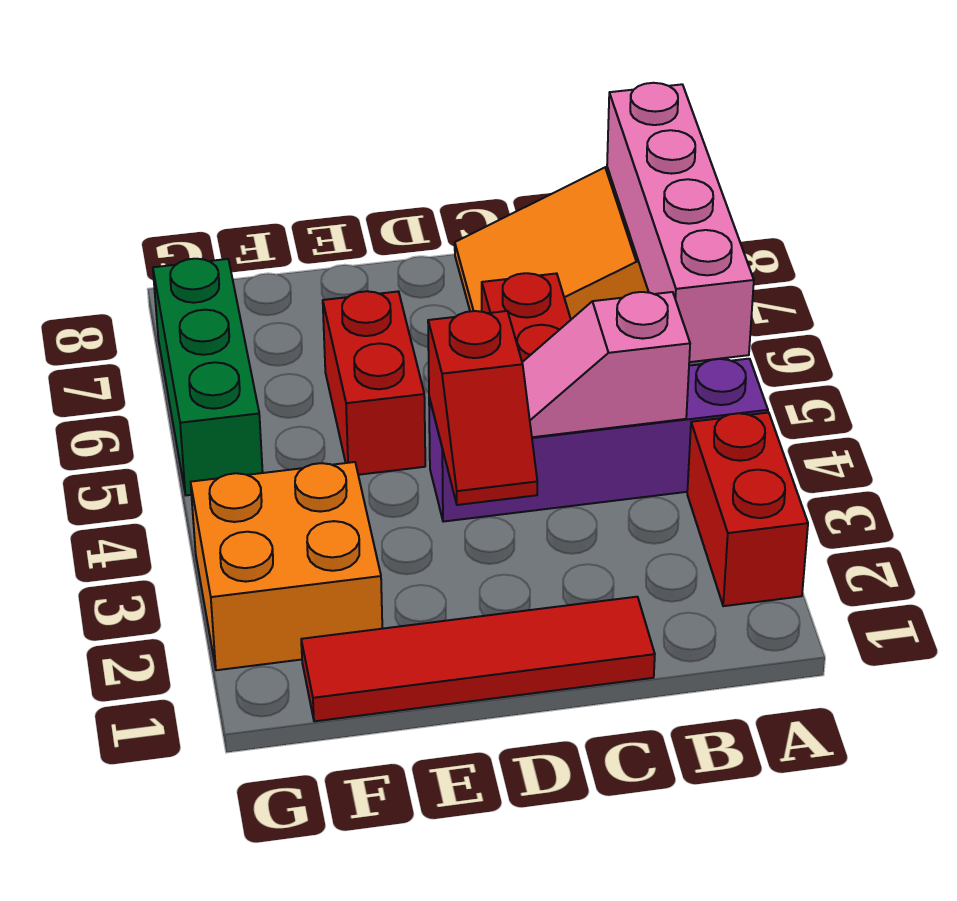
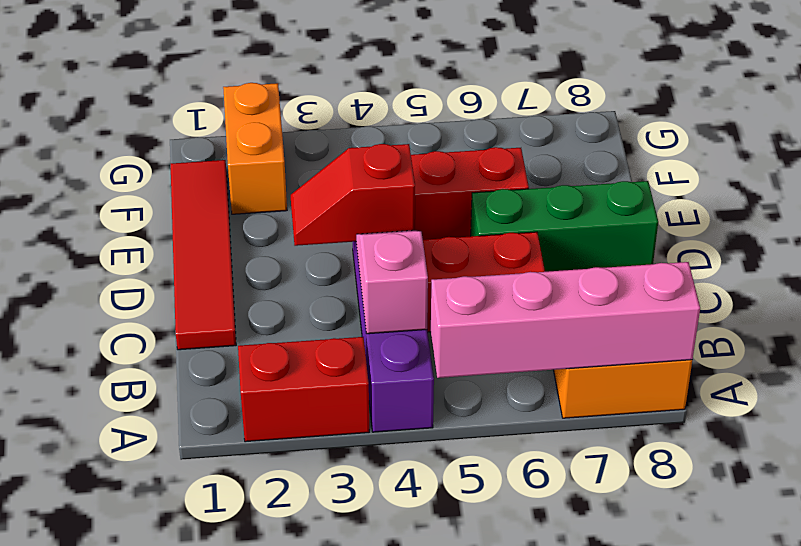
orange brick F2:G3 level 1 -> orange brick F2:G2 level 1
green brick G5:G7 level 1 -> green brick D6:D8 level 1

